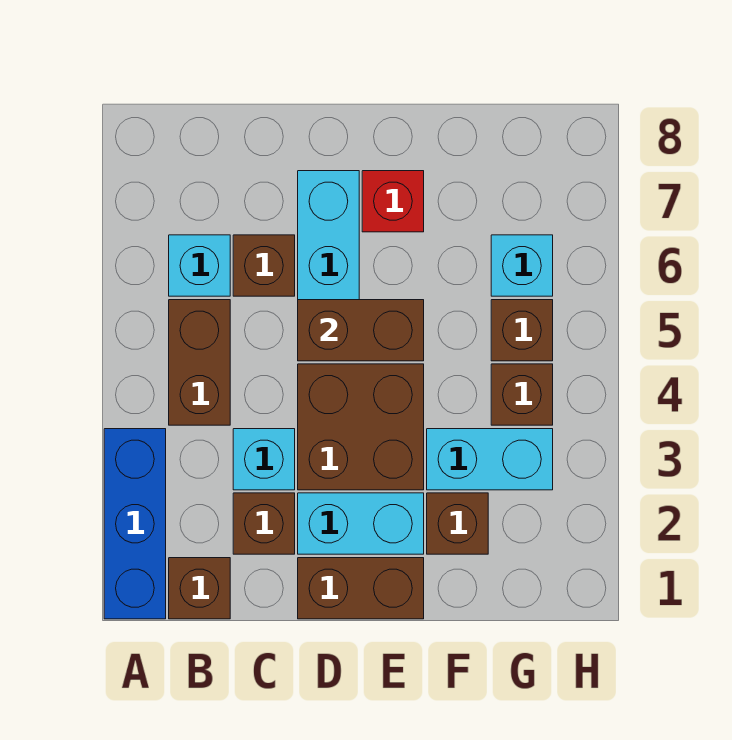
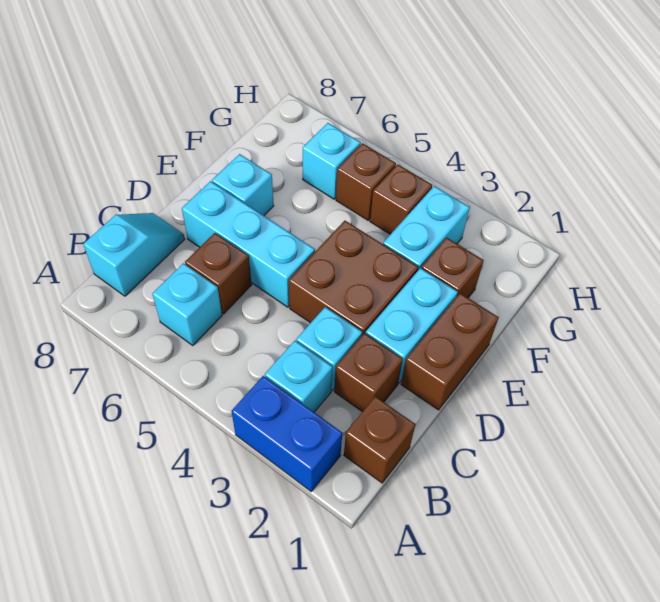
blue brick A1:A3 level 1 -> blue brick A2:A3 level 1
none -> cyan brick B3 level 1
brown brick B4:B5 level 1 -> none
none -> cyan slope B8:C8 level 1 top B
brown brick D5:E5 level 2 -> none
red brick E7 level 1 -> cyan brick E7 level 1

